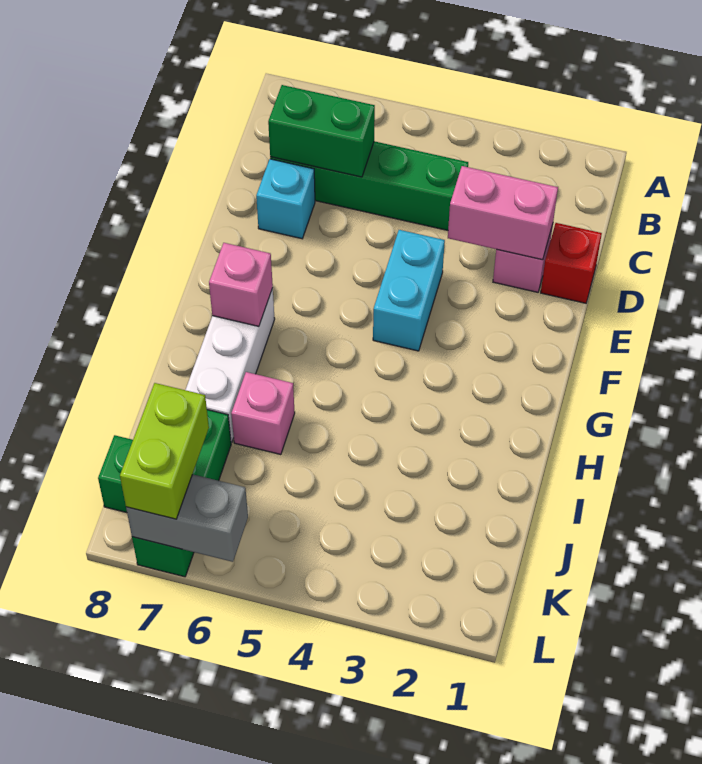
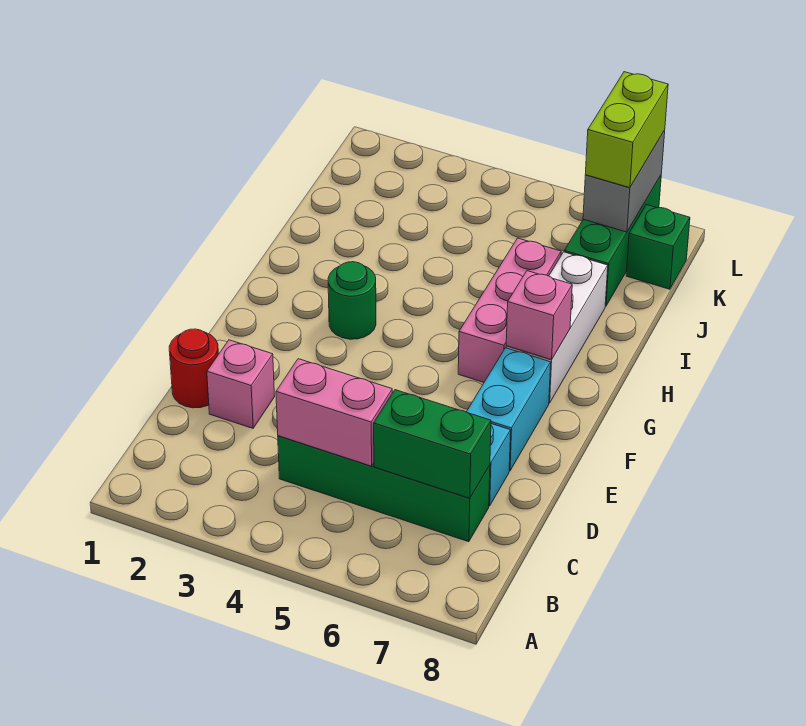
red brick D1 level 1 -> red round brick D1 level 1
pink brick D2:D3 level 2 -> pink brick C4:C5 level 2
cyan brick E4:F4 level 1 -> cyan brick E7:F7 level 1
none -> green round brick G3 level 1
pink brick I6 level 1 -> pink brick G6:I6 level 1
grey brick L6:L7 level 2 -> grey brick K7:L7 level 2

